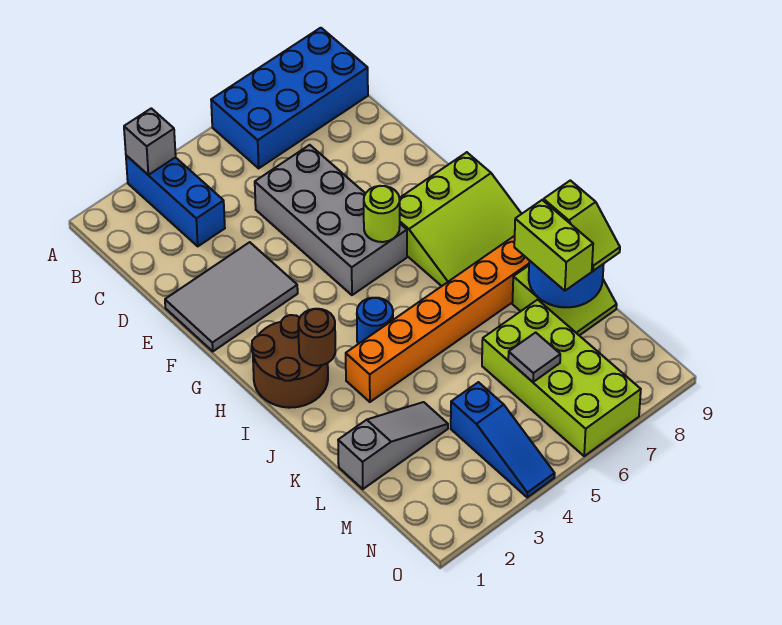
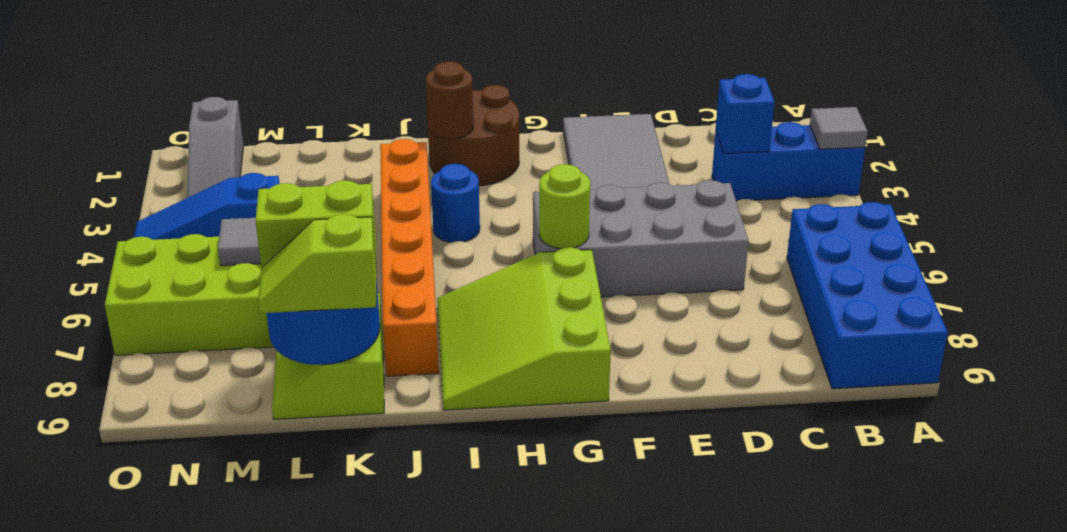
grey brick A3 level 2 -> grey tile A3 level 2
none -> blue brick C3 level 2
grey slope L1:L3 level 1 top 1 -> grey slope N1:N3 level 1 top 1

